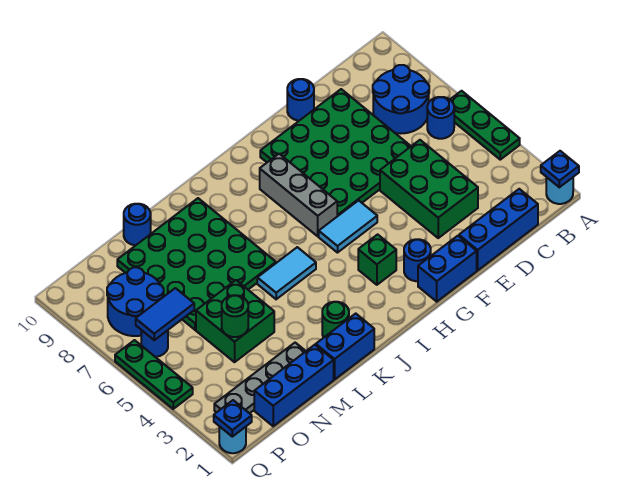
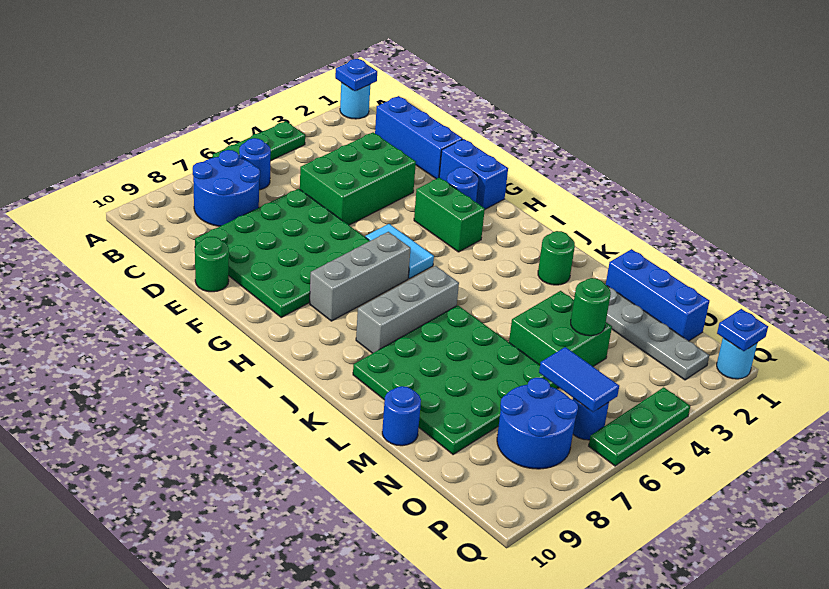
blue round brick E10 level 1 -> green round brick E10 level 1
green brick H3 level 1 -> green brick G3:H3 level 1
cyan tile J5:K5 level 1 -> none
none -> grey brick J6:J8 level 1
blue brick K1:L1 level 1 -> none

